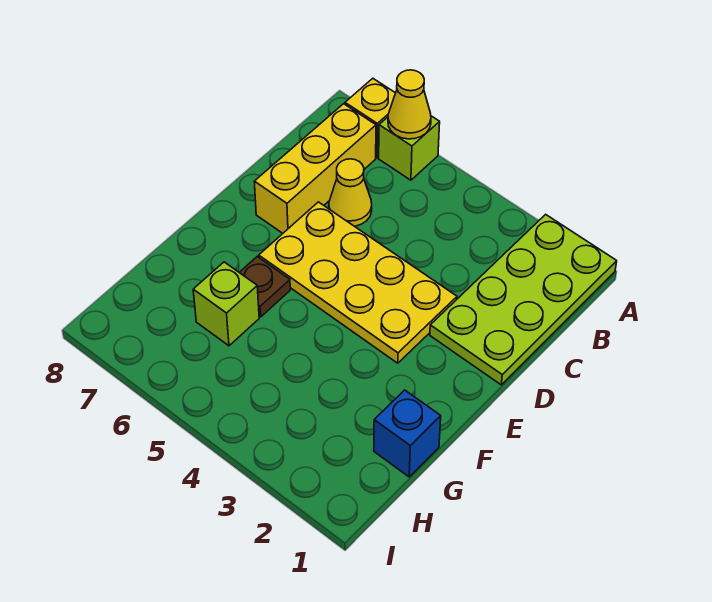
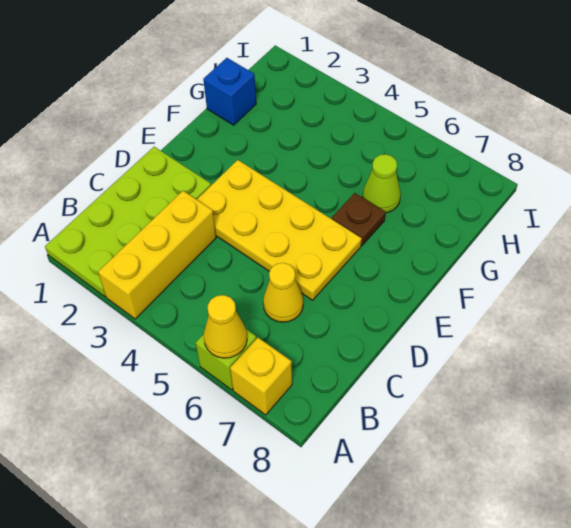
yellow brick B7:D7 level 1 -> yellow brick A3:C3 level 1
lime brick G6 level 1 -> lime cone G6 level 1

